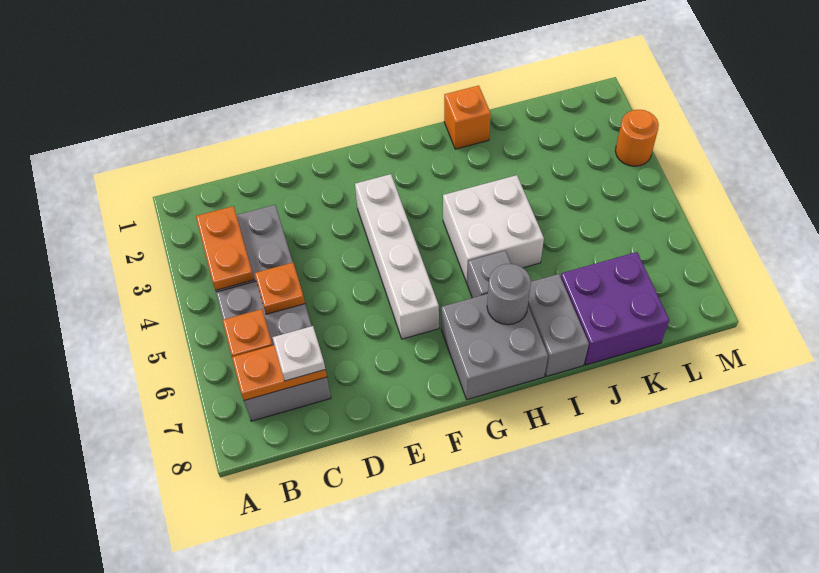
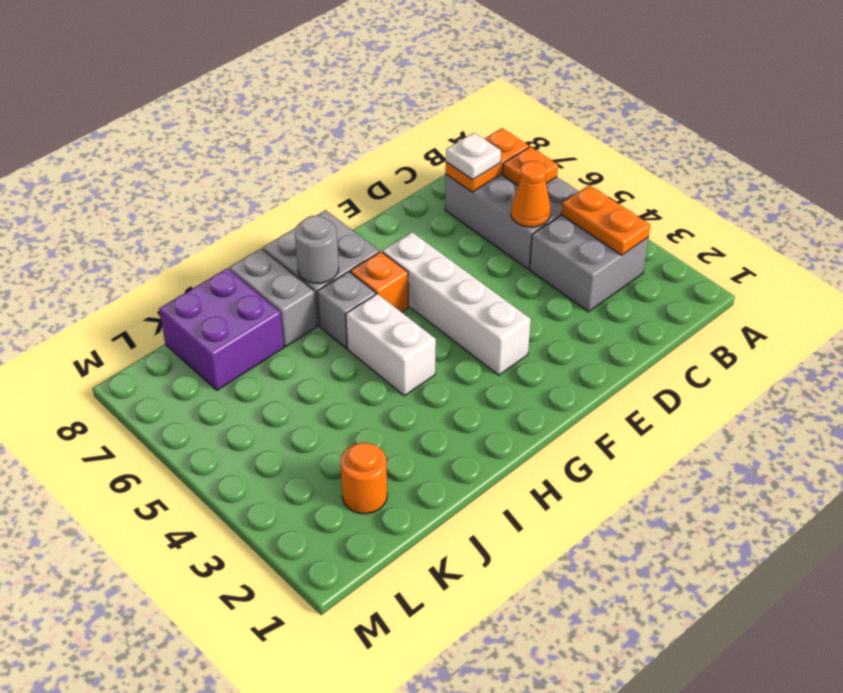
orange plate C5 level 2 -> orange cone C5 level 2
white brick H4:I5 level 1 -> white brick H4:H5 level 1
orange brick I1 level 1 -> orange brick G6 level 1
orange round brick M3 level 1 -> orange round brick K2 level 1

